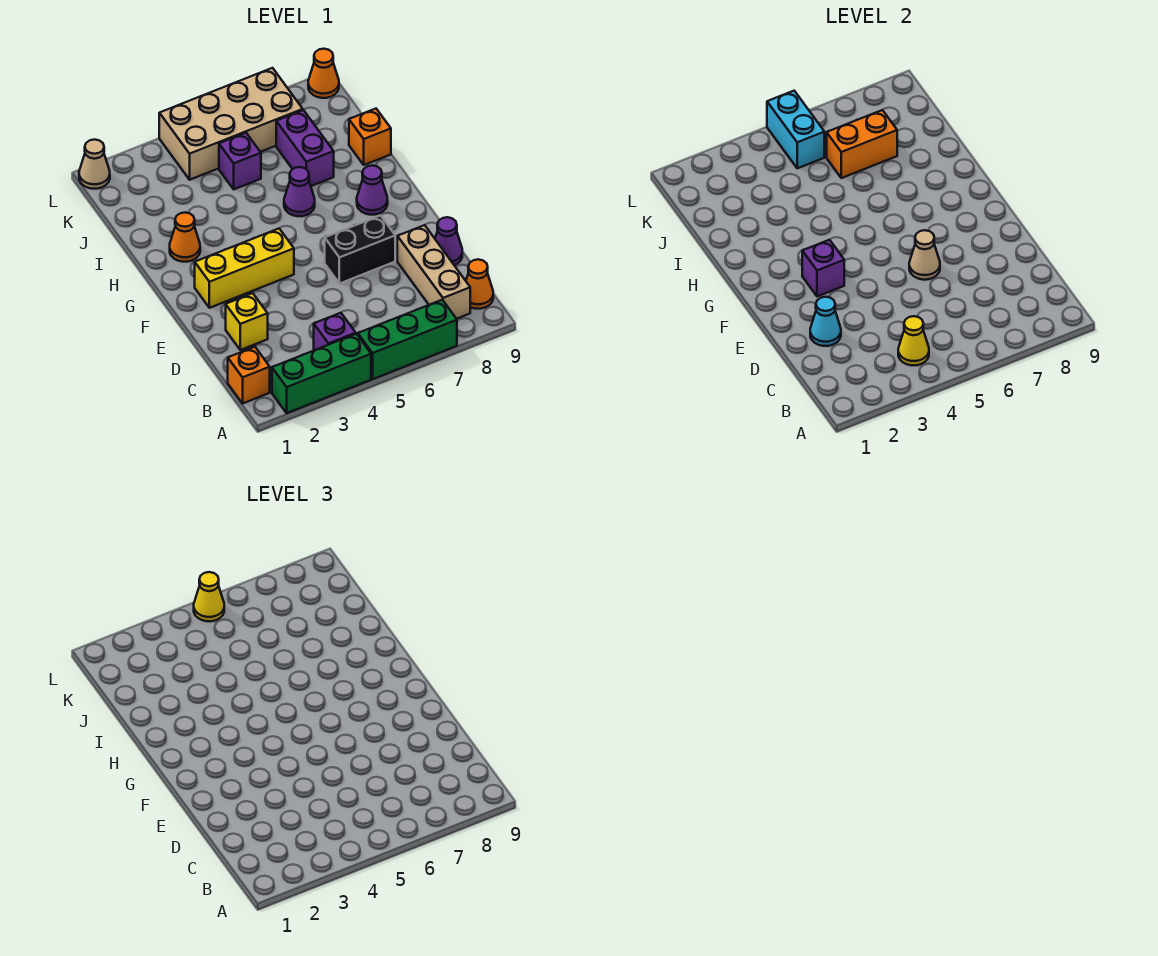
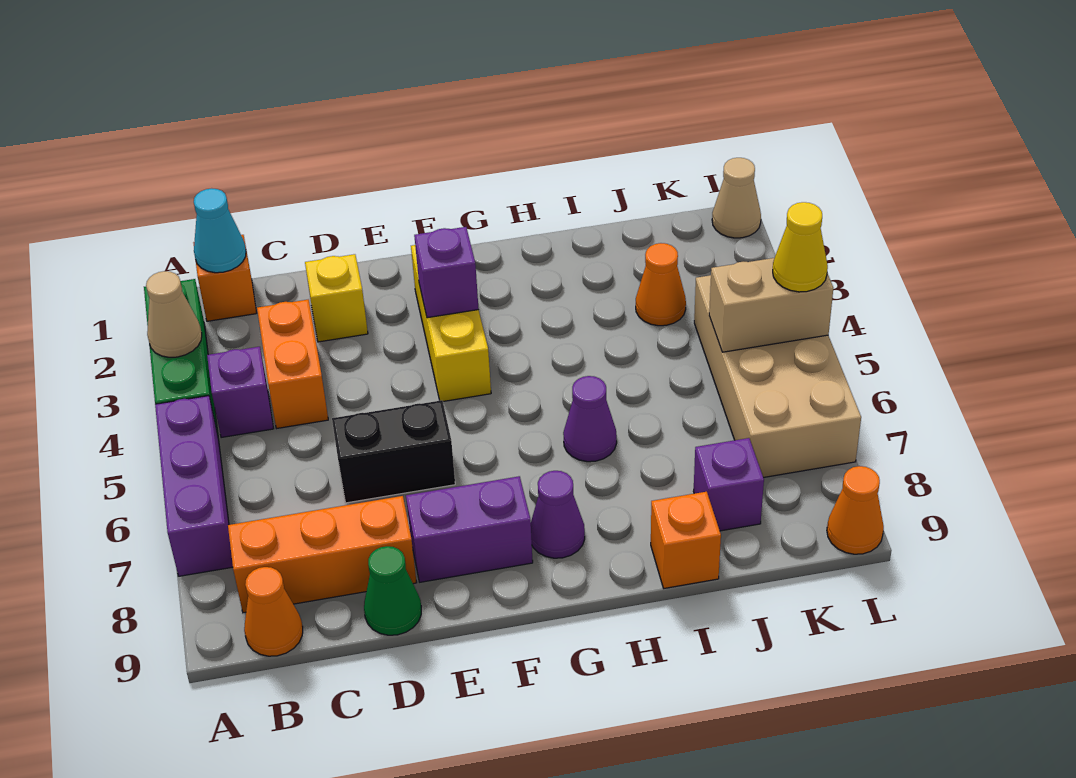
green brick A5:A7 level 1 -> purple brick A5:A7 level 1
yellow cone B4 level 2 -> none
tan brick B8:D8 level 1 -> orange brick B8:D8 level 1
cyan cone D2 level 2 -> cyan cone B1 level 2
purple cone D9 level 1 -> green cone D9 level 1
black brick E6:E7 level 1 -> black brick D6:E6 level 1
tan cone E6 level 2 -> tan cone A3 level 2
orange cone H2 level 1 -> orange cone J3 level 1
purple brick I7:J7 level 1 -> purple brick E8:F8 level 1
purple brick J5 level 1 -> purple brick J8 level 1
orange brick J6:J7 level 2 -> orange brick C3:C4 level 1
cyan brick K5:L5 level 2 -> tan brick K5:L5 level 2

